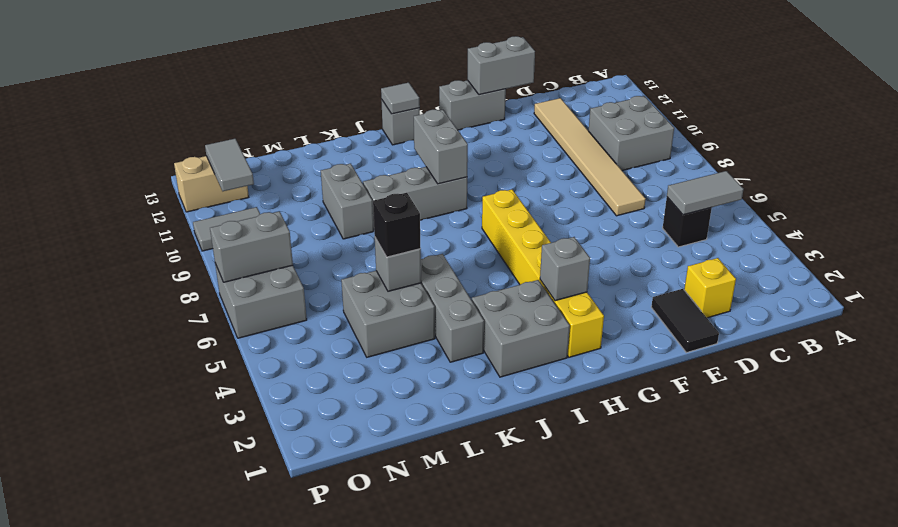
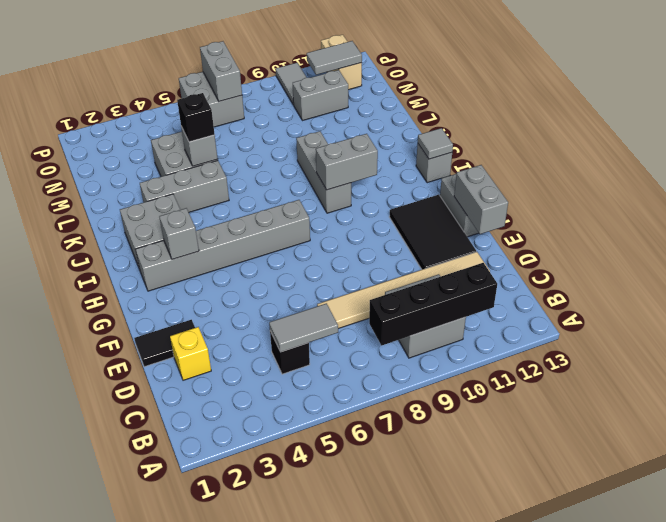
grey tile B5:C5 level 2 -> grey tile C5:C6 level 2
none -> black brick B8:B11 level 2
none -> black tile E11:G12 level 1
yellow brick H2:H7 level 1 -> grey brick H2:H7 level 1
grey brick L9:L10 level 1 -> grey brick N10:N11 level 1

